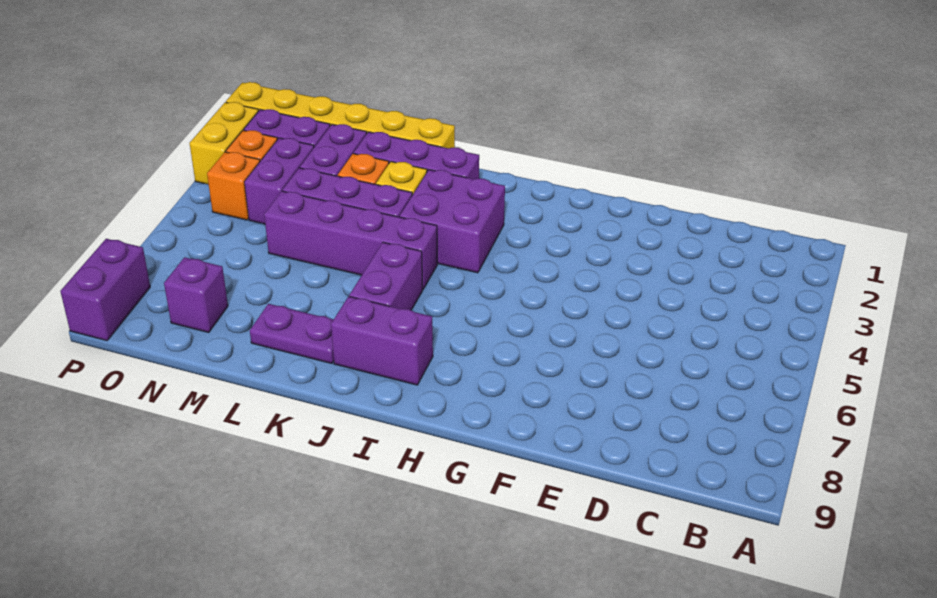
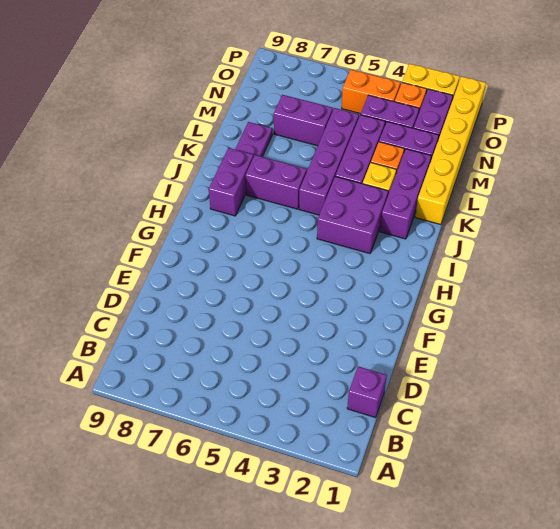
purple brick N8 level 1 -> purple brick C1 level 1
orange brick O4 level 1 -> orange brick O4:O5 level 1
purple brick P8:P9 level 1 -> purple brick M6:M7 level 1

